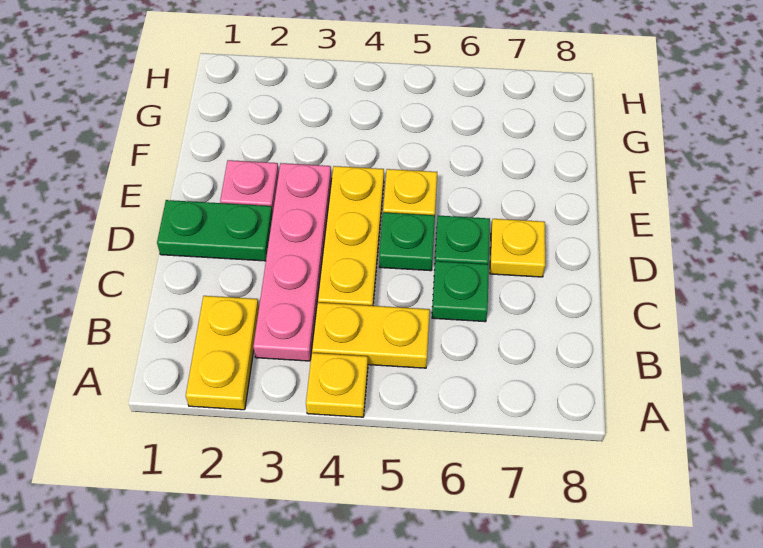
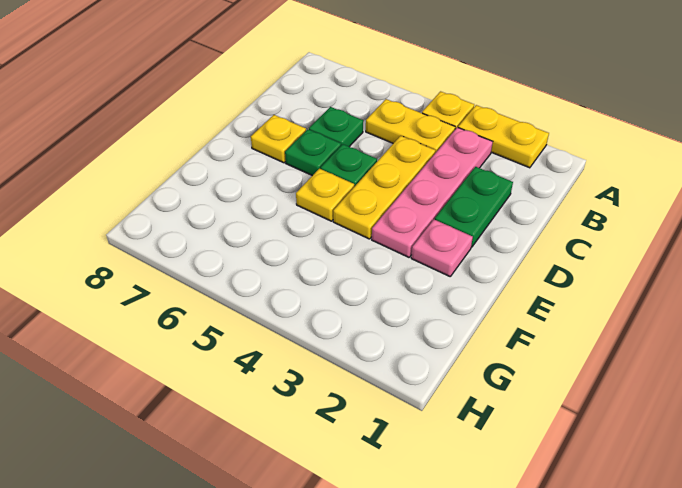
yellow plate A2:B2 level 1 -> yellow plate A2:A3 level 1
green plate D1:D2 level 1 -> green plate C2:D2 level 1

